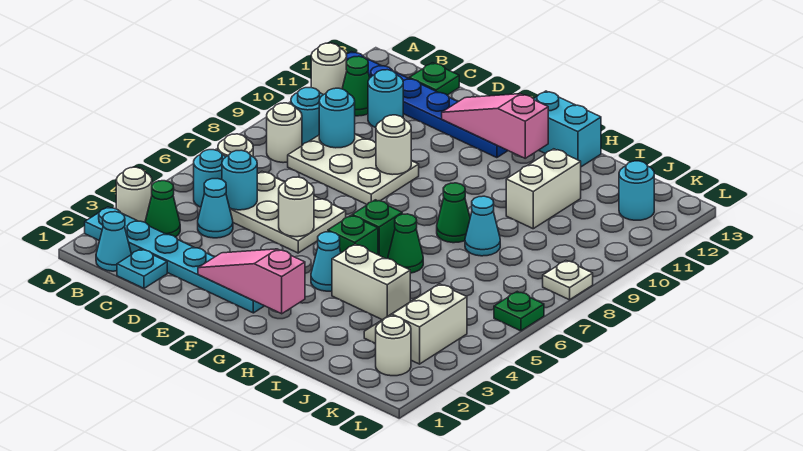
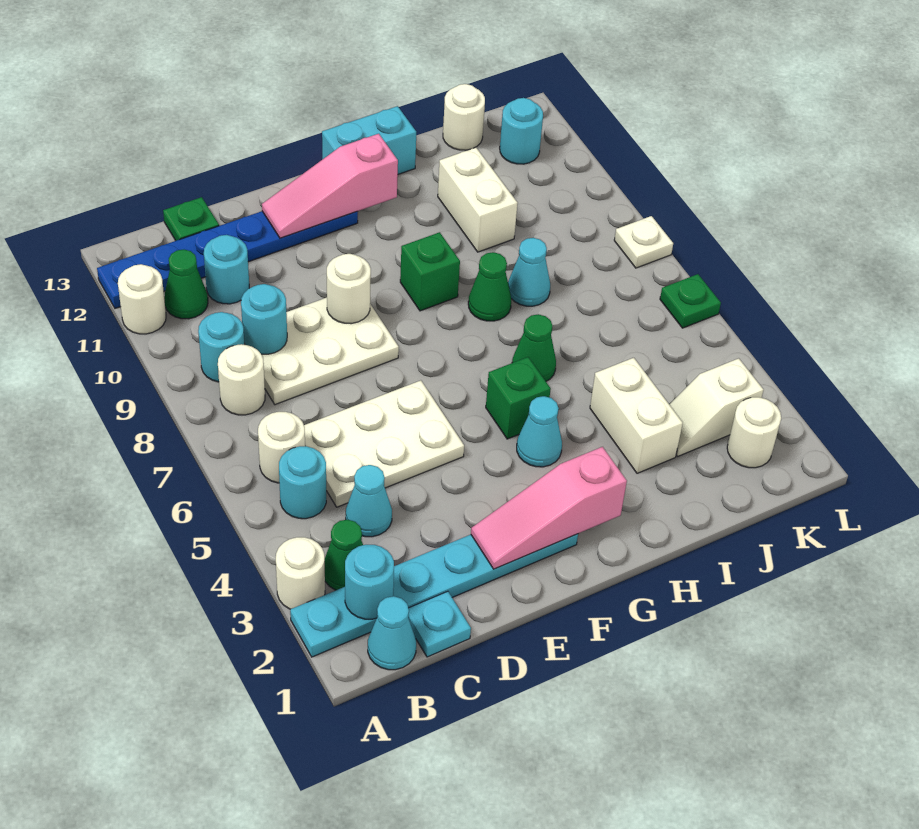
cyan round brick C5 level 2 -> cyan round brick B2 level 2
white round brick E5 level 2 -> white round brick J13 level 1
green brick G6 level 1 -> green brick G9 level 1
white brick H4:I4 level 1 -> white brick I3:I4 level 1
white slope J3:K4 level 1 top K -> white slope J3:K3 level 1 top K

